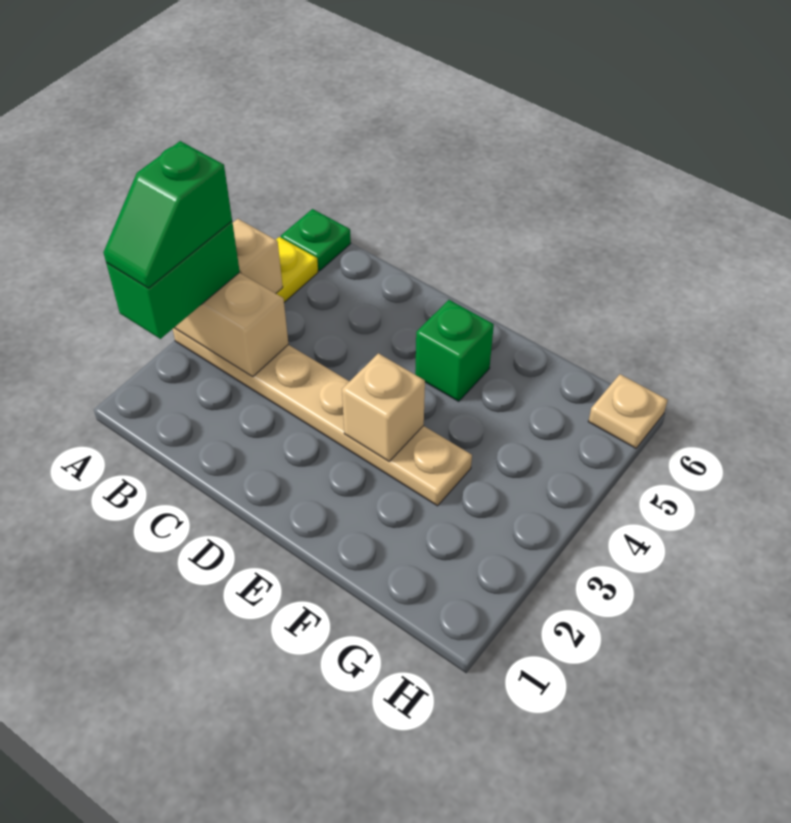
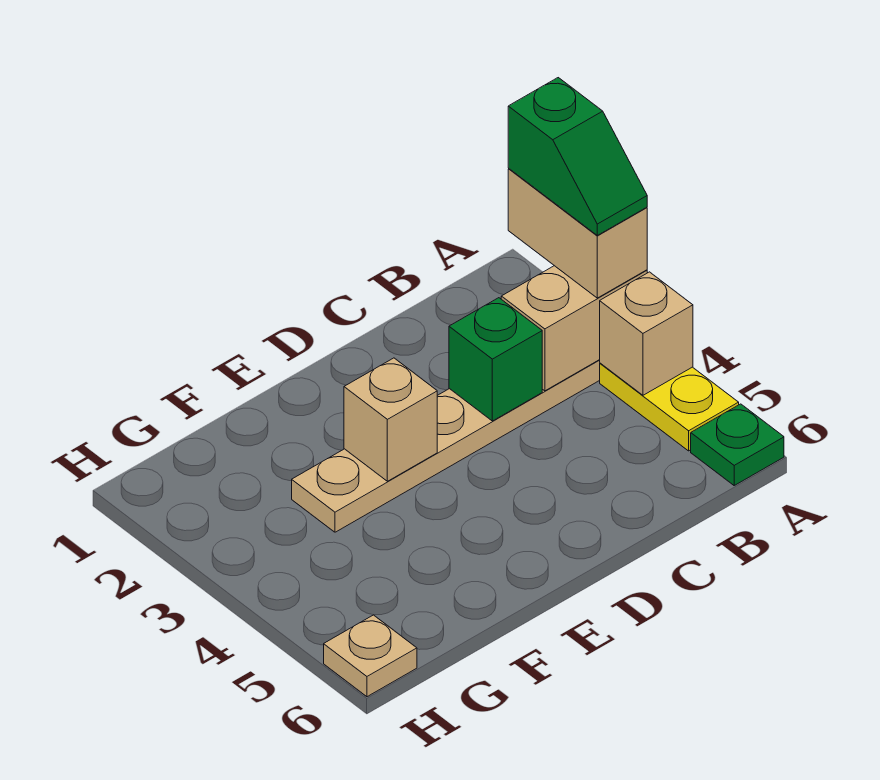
green brick A2:A3 level 3 -> tan brick A2:A3 level 3
green slope A2:A3 level 4 top 3 -> green slope A2:A3 level 4 top 2
green brick E5 level 1 -> green brick C3 level 2

